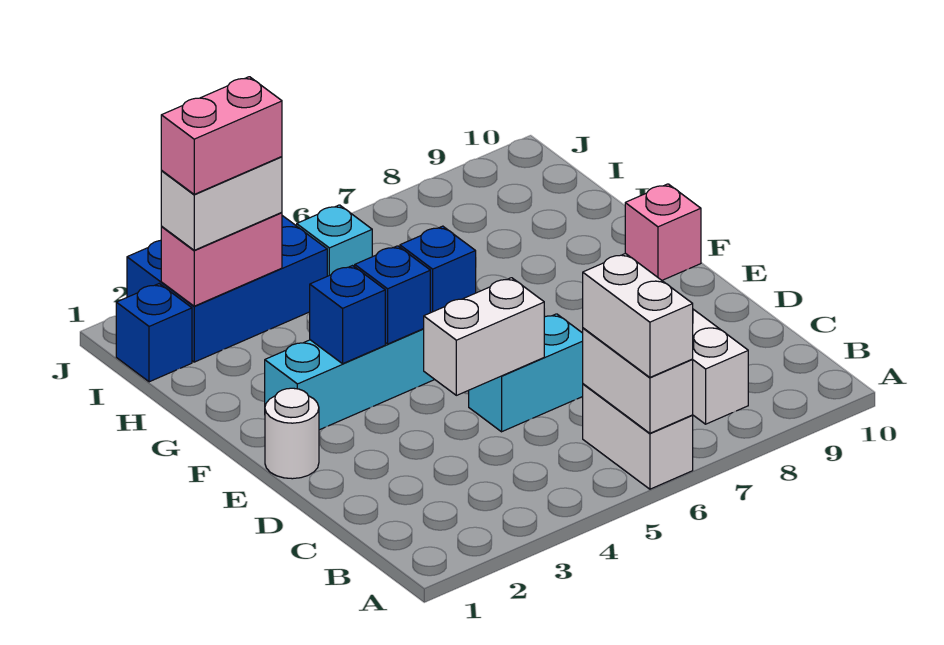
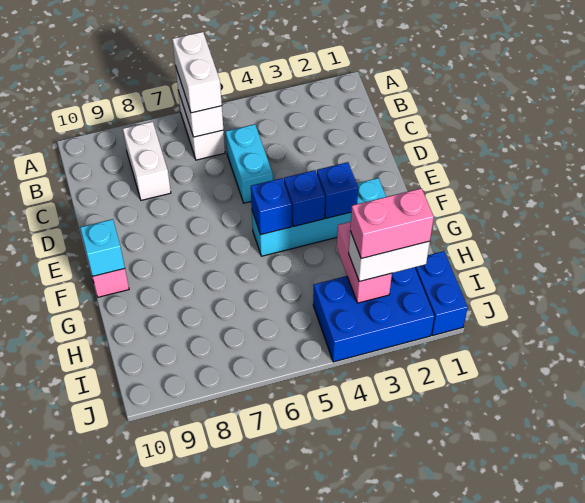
white brick D4:D5 level 2 -> none
cyan brick D5:D6 level 1 -> cyan brick C5:D5 level 1
white round brick E1 level 1 -> none
blue brick I1 level 1 -> blue brick I1:J1 level 1
pink brick I2:I3 level 2 -> pink brick H3:I3 level 2
cyan brick I5 level 1 -> cyan brick F10 level 2

